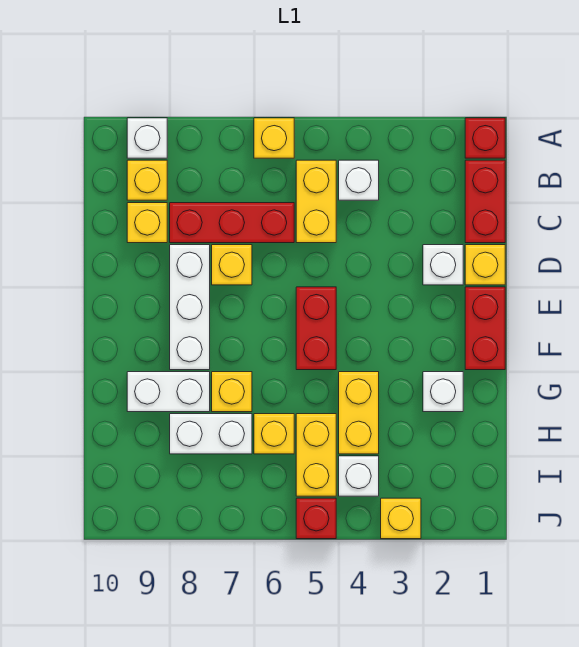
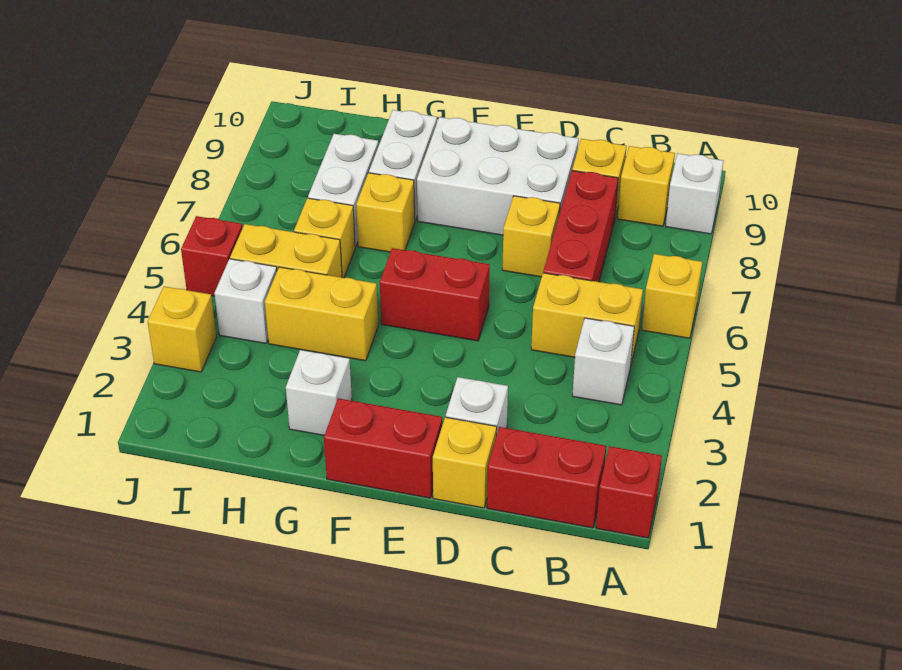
white brick D8:F8 level 1 -> white brick D8:F9 level 1

